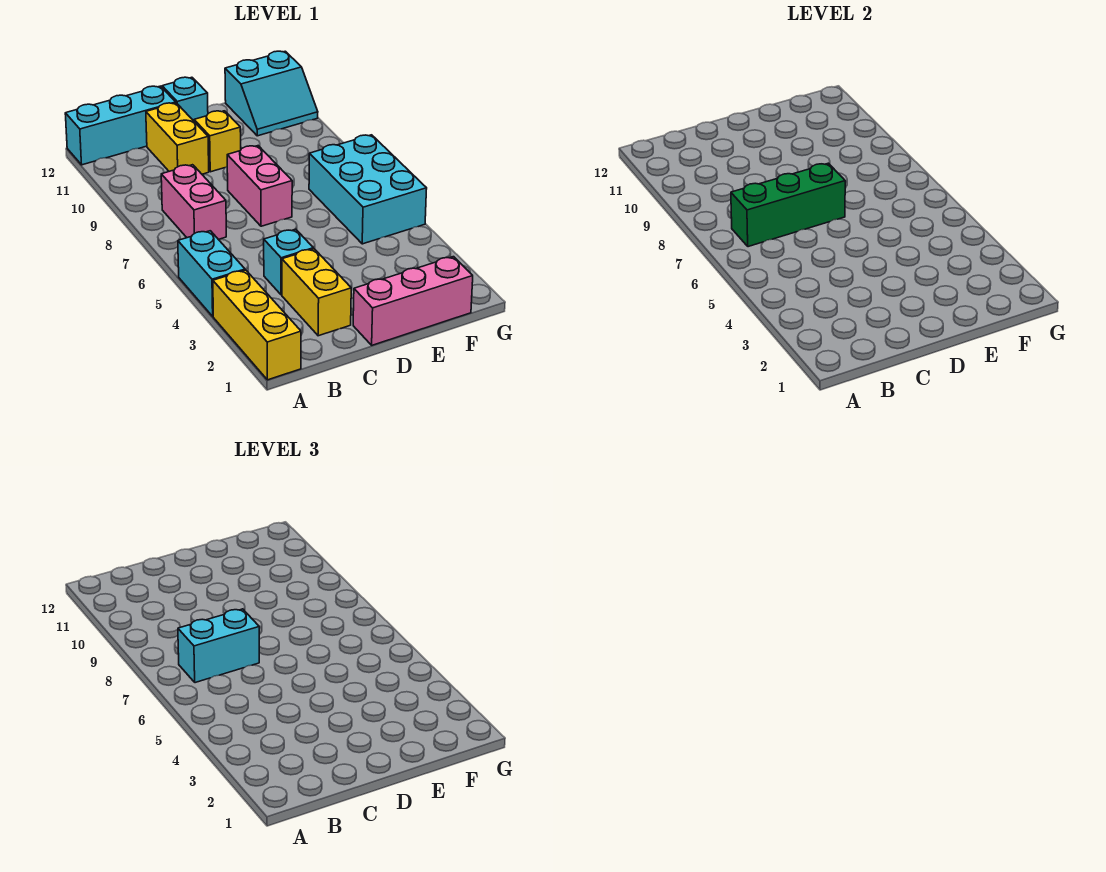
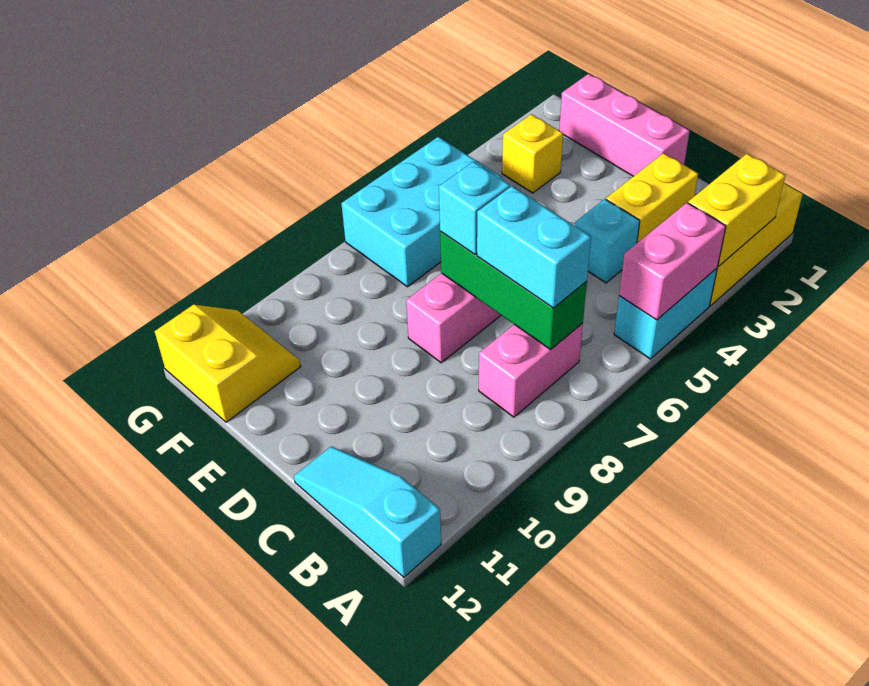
none -> pink brick A4:A5 level 2
cyan brick A12:C12 level 1 -> cyan slope A12:C12 level 1 top A
yellow brick C10:C11 level 1 -> yellow brick A2:A3 level 2
yellow brick D10 level 1 -> yellow brick F3 level 1
cyan brick D12 level 1 -> cyan brick D7 level 3
cyan slope F11:G12 level 1 top 12 -> yellow slope F11:G12 level 1 top 12

